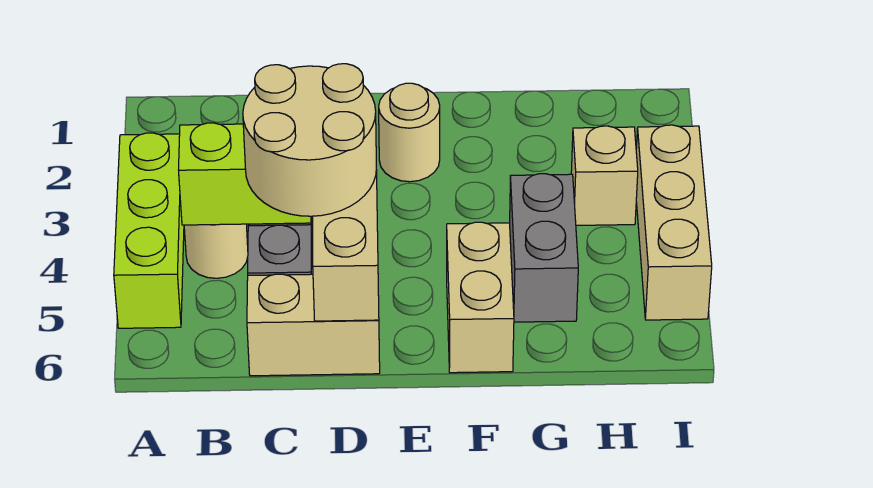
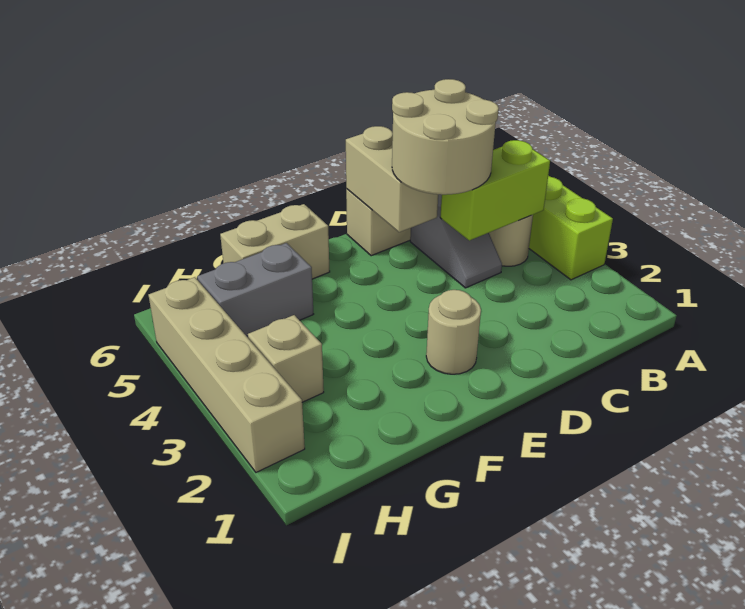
tan brick F5:F6 level 1 -> tan brick F6:G6 level 1
grey brick G4:G5 level 1 -> grey brick G5:H5 level 1
tan brick I3:I5 level 1 -> tan brick I2:I5 level 1

